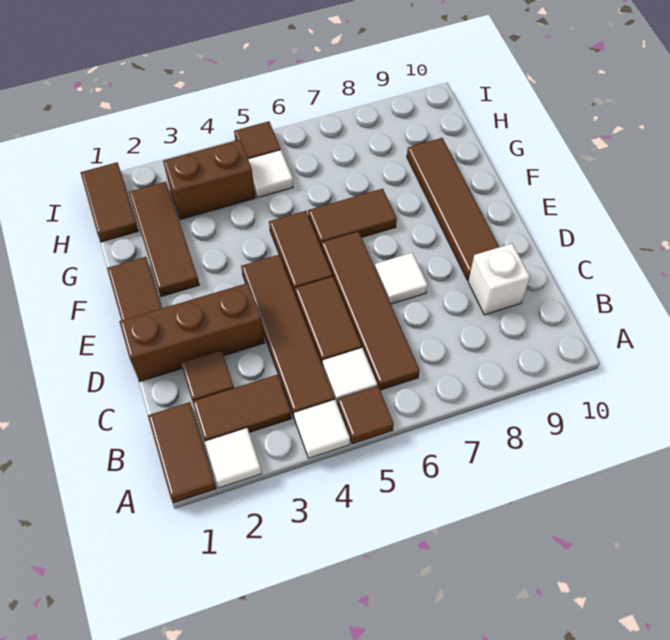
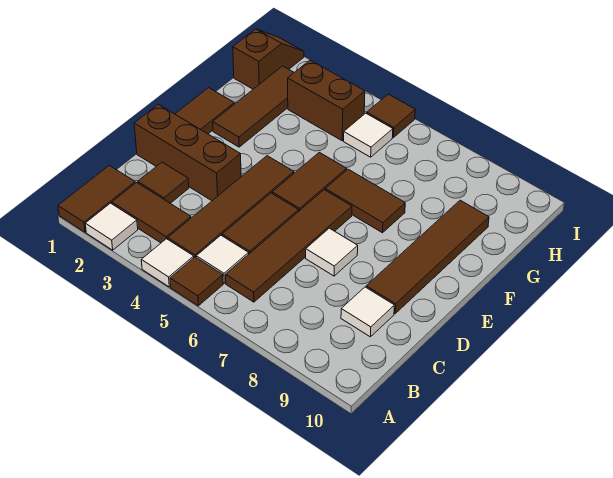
white brick C9 level 1 -> white tile C9 level 1
brown tile H1:I1 level 1 -> brown slope H1:I1 level 1 top H

